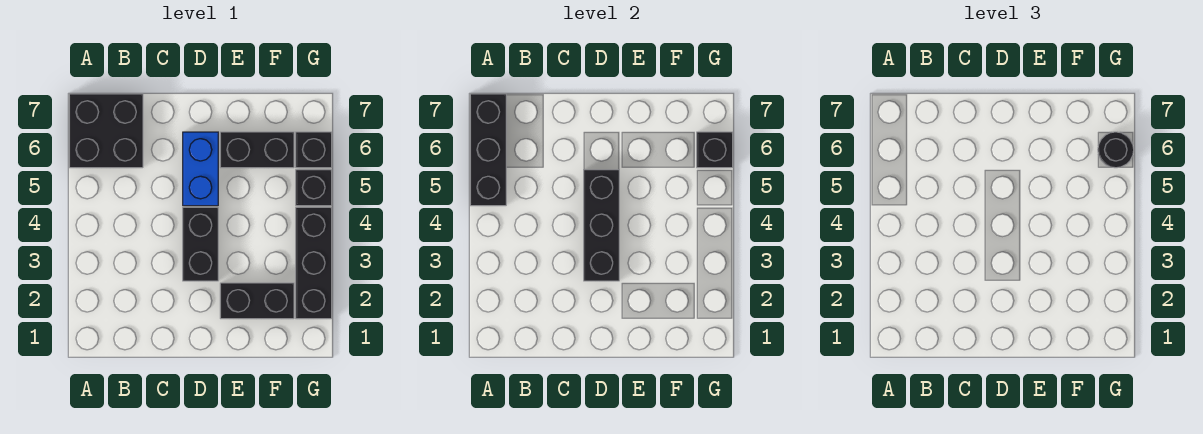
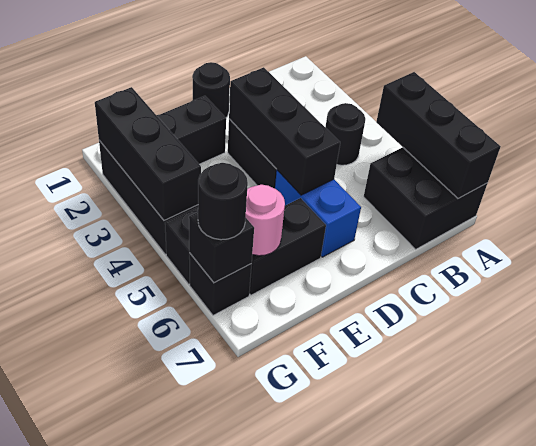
none -> black round brick B4 level 1
none -> black round brick D1 level 1
none -> pink round brick F6 level 2
none -> black brick G2:G4 level 2

